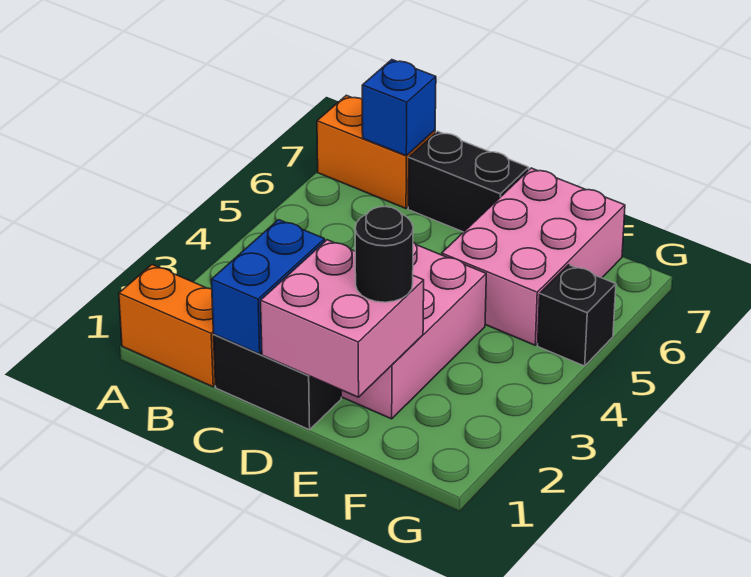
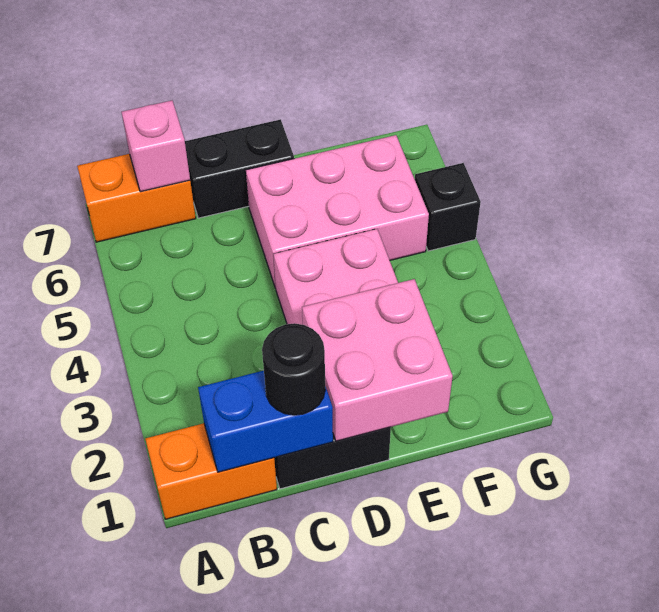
blue brick B7 level 2 -> pink brick B7 level 2
blue brick C1:C2 level 2 -> blue brick B1:C1 level 2
black round brick E2 level 3 -> black round brick C1 level 3
pink brick E5:F7 level 1 -> pink brick D5:F6 level 1

